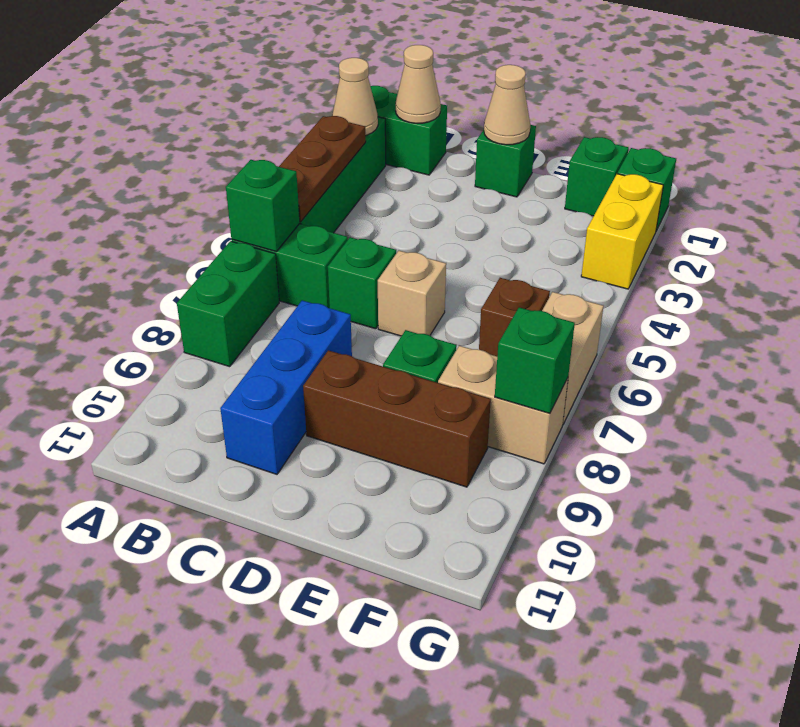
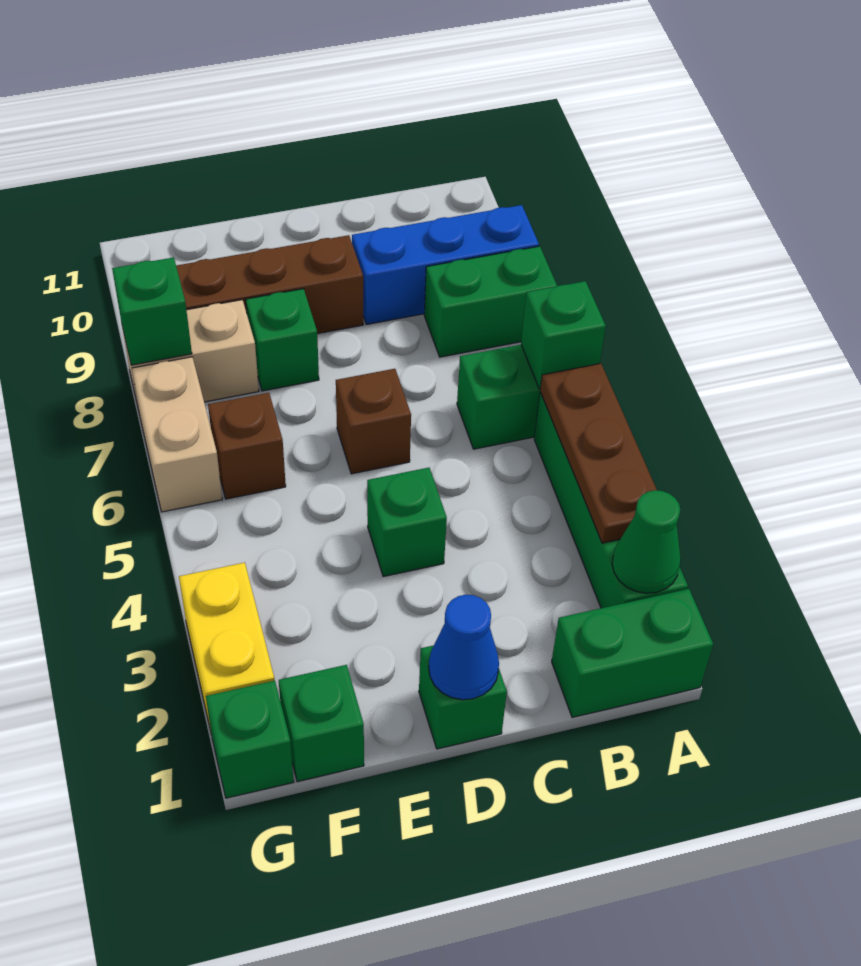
tan cone A2 level 2 -> green cone A2 level 2
green brick A7:A8 level 1 -> green brick A8:B8 level 1
tan cone B1 level 2 -> none
green brick C6 level 1 -> green brick D4 level 1
blue brick C8:C10 level 1 -> blue brick A9:C9 level 1
tan cone D1 level 2 -> blue cone D1 level 2
tan brick D6 level 1 -> brown brick D6 level 1

